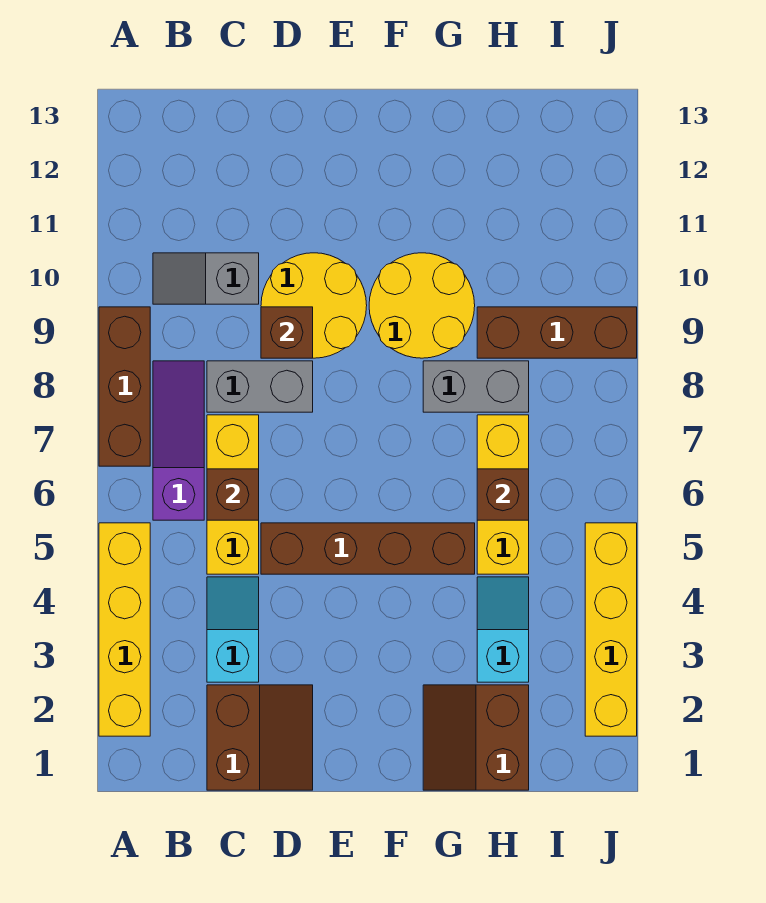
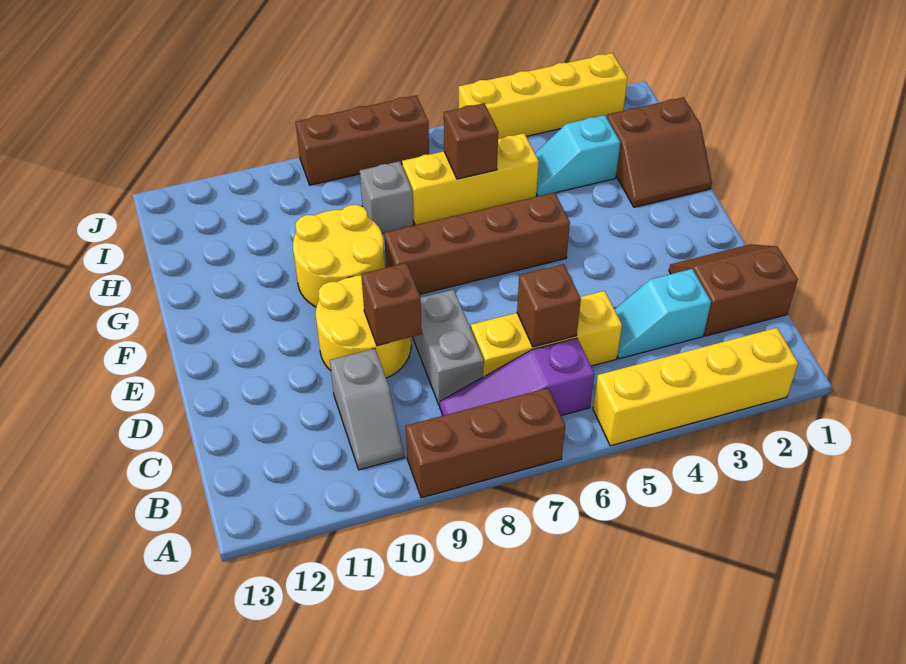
brown brick D5:G5 level 1 -> brown brick F5:F8 level 1
grey brick G8:H8 level 1 -> grey brick H8 level 1
brown brick H9:J9 level 1 -> brown brick J7:J9 level 1

